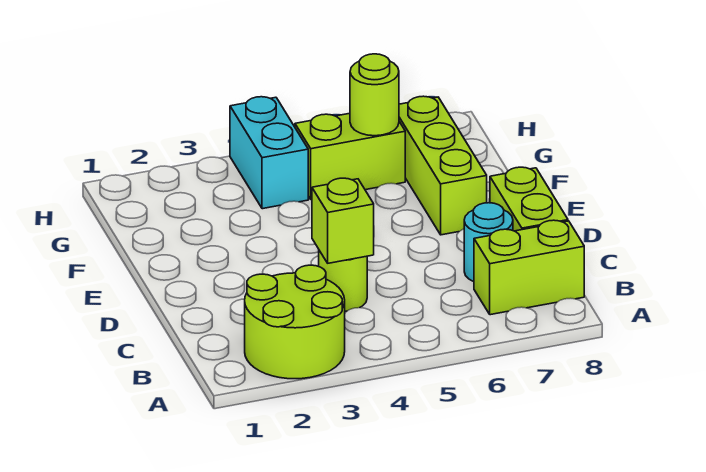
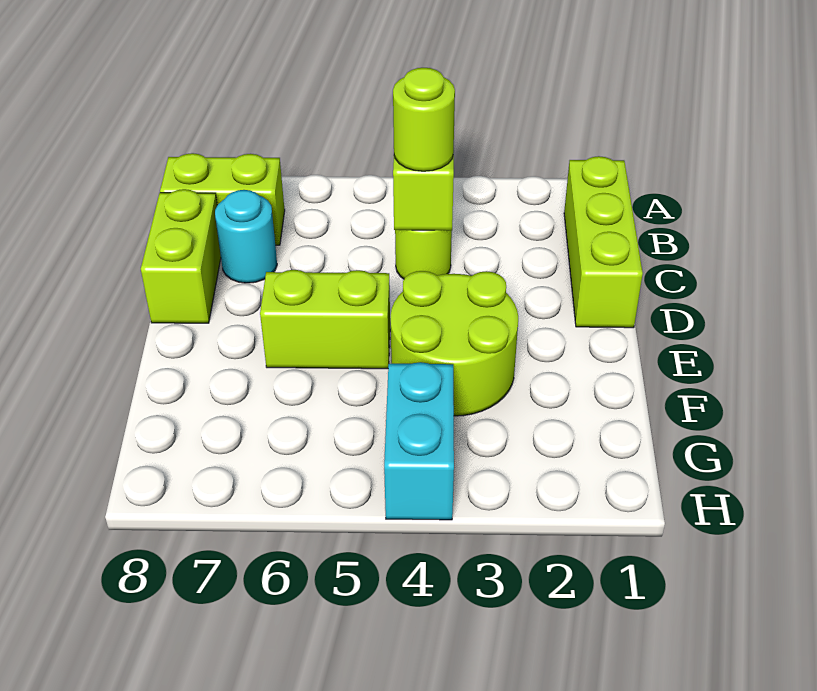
lime round brick A2:B3 level 1 -> lime round brick E3:F4 level 1
lime brick E7:G7 level 1 -> lime brick B1:D1 level 1
lime brick G5:G6 level 1 -> lime brick E5:E6 level 1
lime round brick G6 level 2 -> lime round brick C4 level 3

